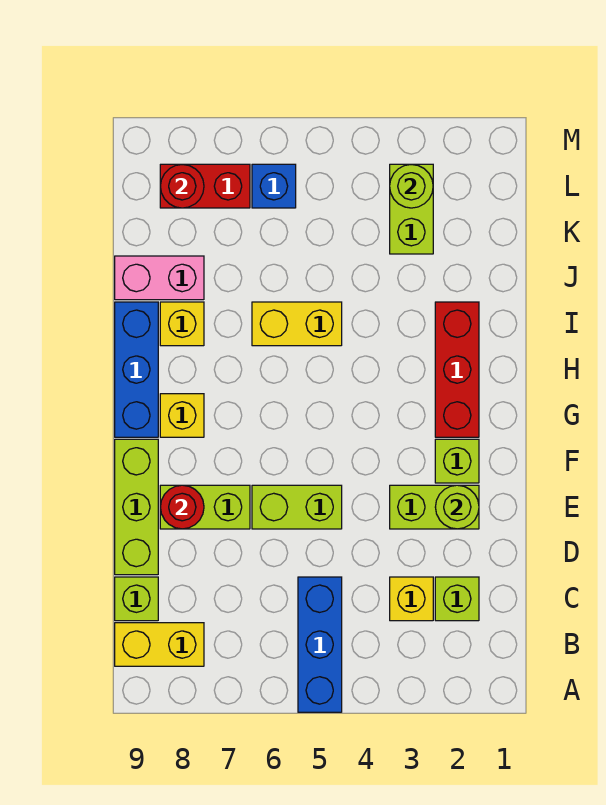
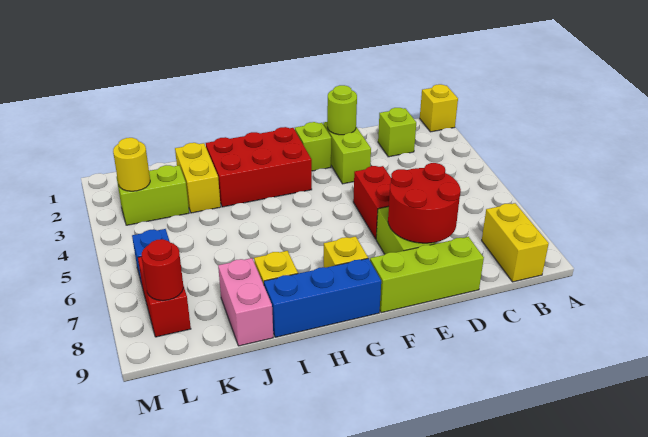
blue brick A5:C5 level 1 -> none
yellow brick C3 level 1 -> yellow brick A1 level 1
lime brick C9 level 1 -> none
lime brick E5:E6 level 1 -> red brick E5:E6 level 1
red round brick E8 level 2 -> red round brick D7:E8 level 2
red brick G2:I2 level 1 -> red brick G2:I3 level 1
yellow brick I5:I6 level 1 -> yellow brick J2:J3 level 1
lime round brick L3 level 2 -> yellow round brick L3 level 2

